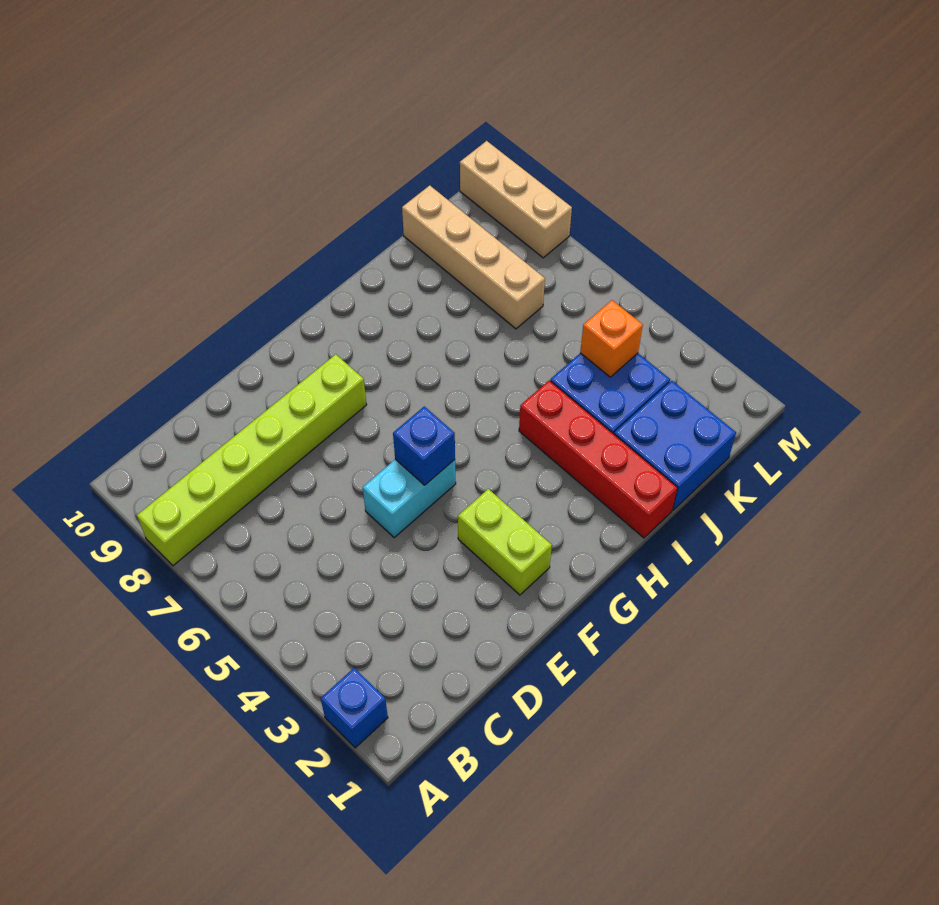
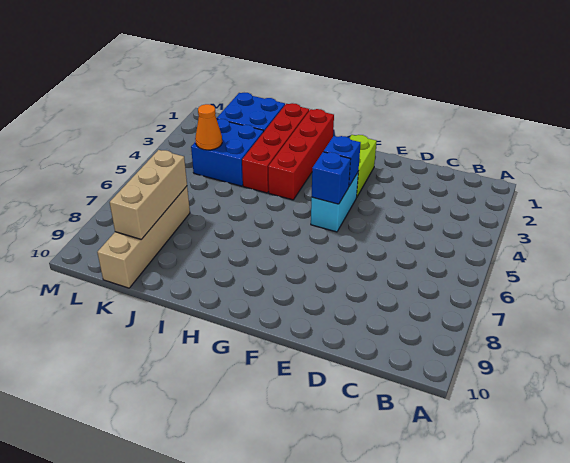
blue brick A2 level 1 -> blue brick F4 level 2
lime brick A8:F8 level 1 -> none
cyan brick E5:F5 level 1 -> cyan brick F4:F5 level 1
none -> red brick H1:H4 level 1
orange brick K4 level 2 -> orange cone K4 level 2
tan brick M8:M10 level 1 -> tan brick K7:K9 level 2

